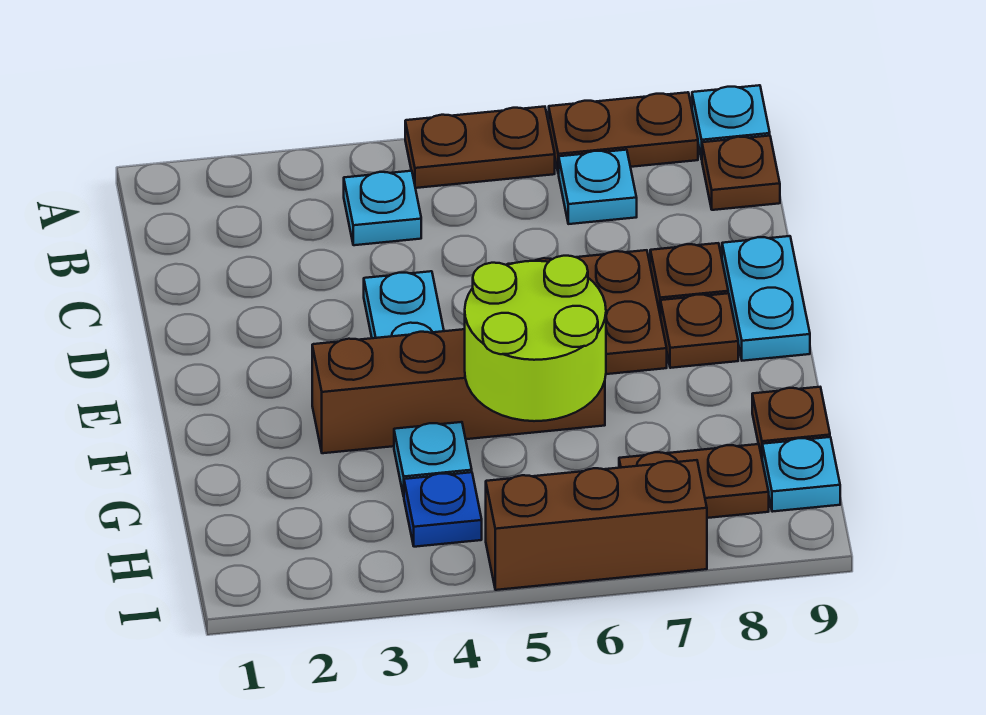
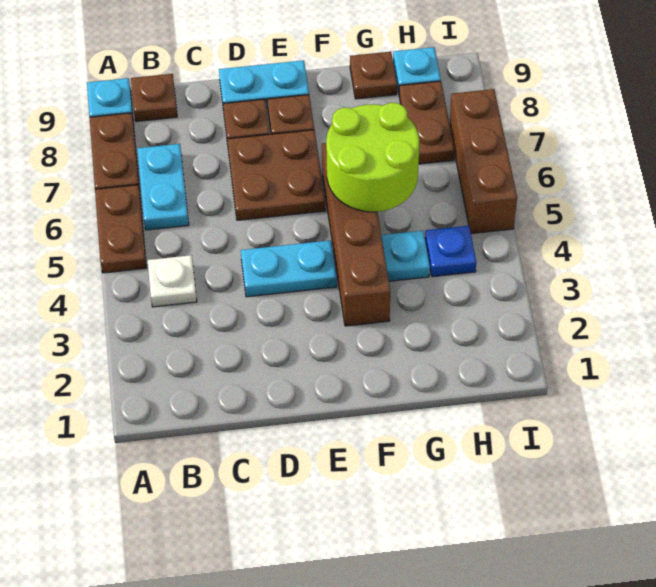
cyan plate B4 level 1 -> white plate B4 level 1
cyan plate B7 level 1 -> cyan plate B6:B7 level 1

